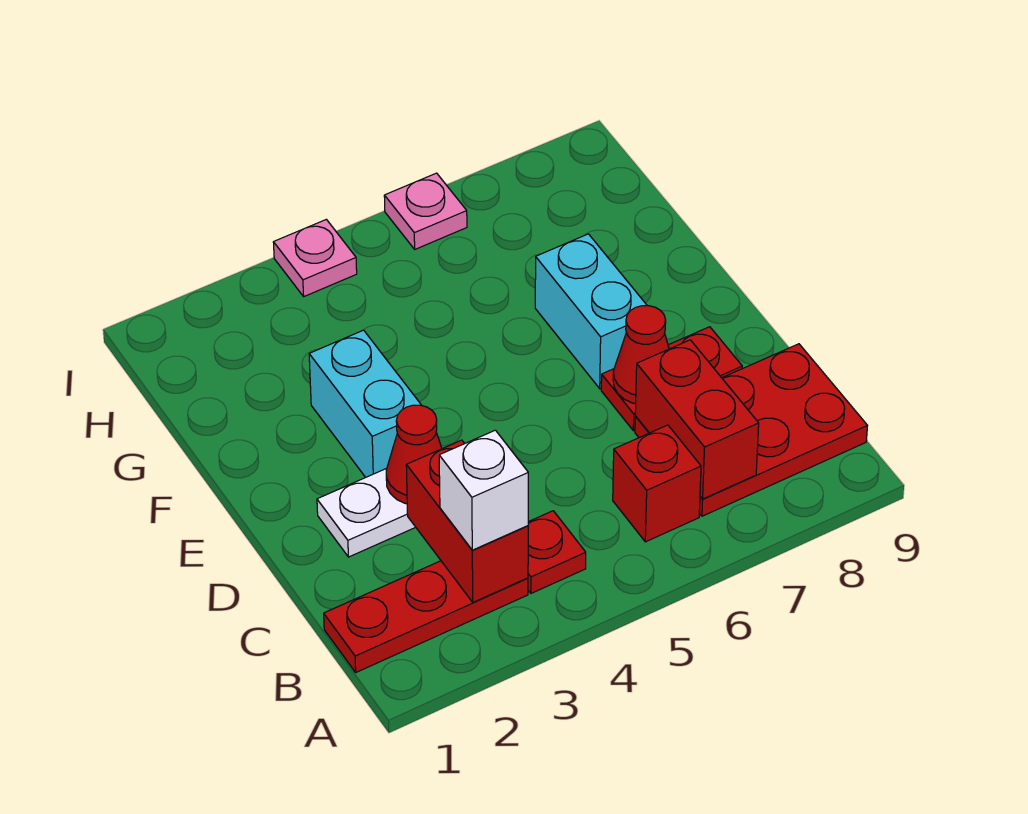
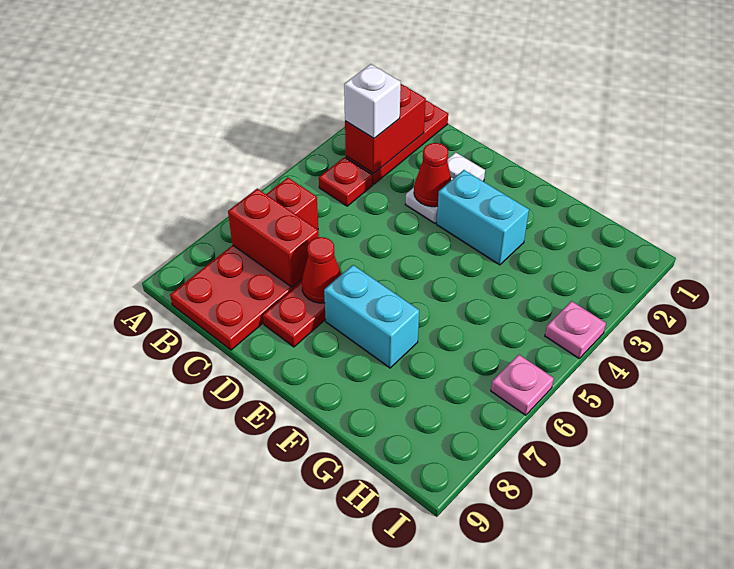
red brick B3:C3 level 2 -> red brick B2:B3 level 2

